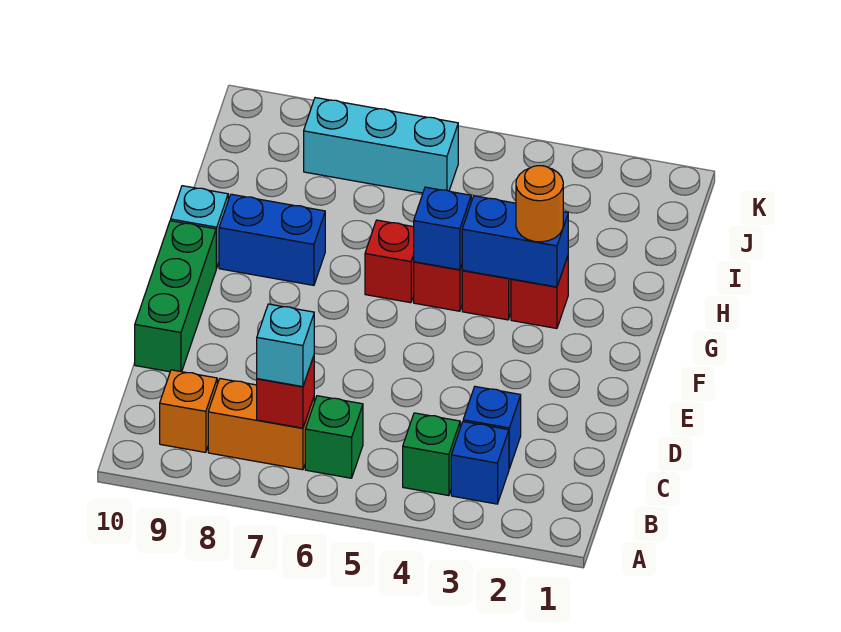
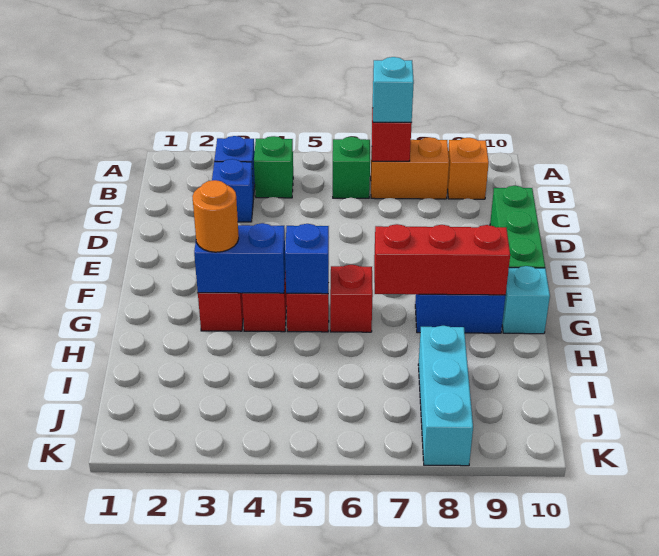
none -> red brick G7:G9 level 2
cyan brick J6:J8 level 1 -> cyan brick I8:K8 level 1

